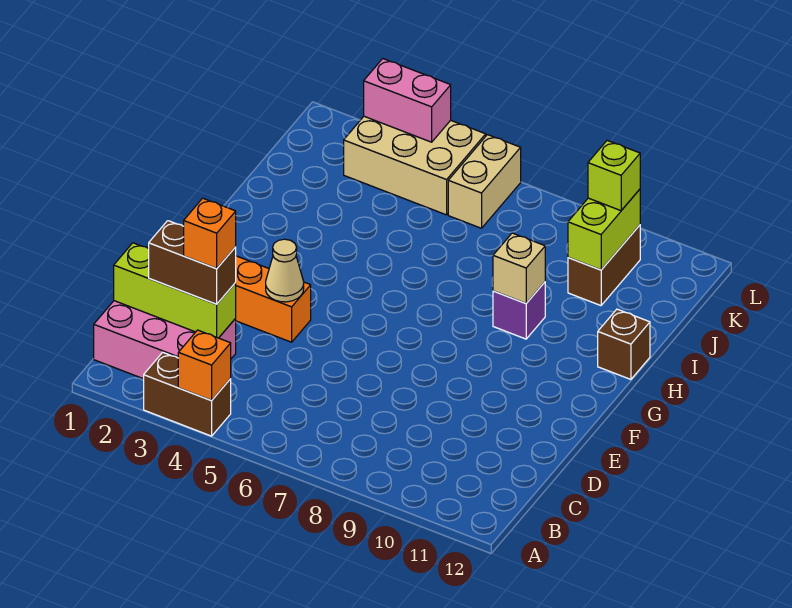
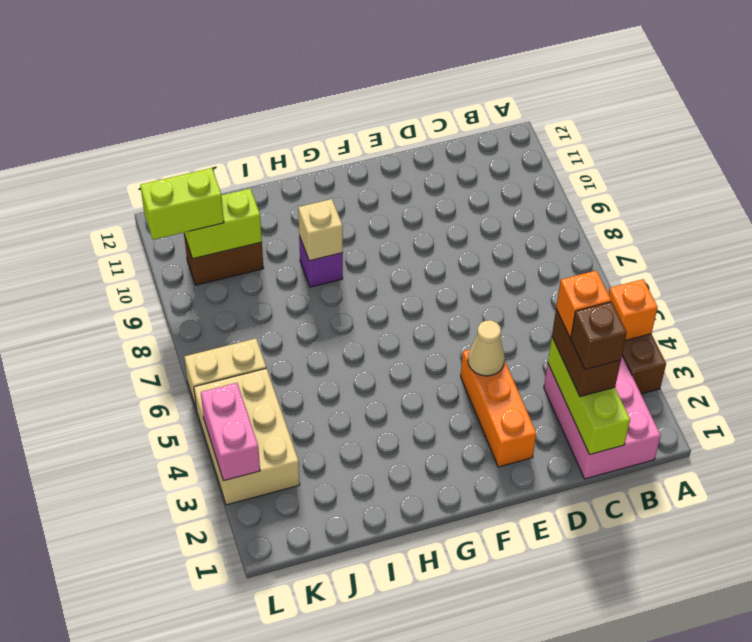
brown brick H12 level 1 -> brown brick C2 level 4
lime brick K10 level 3 -> lime brick K10:L10 level 3

